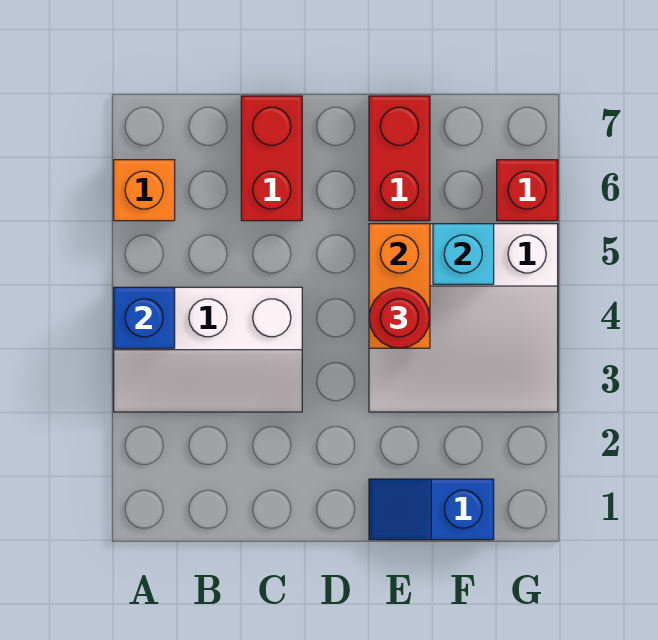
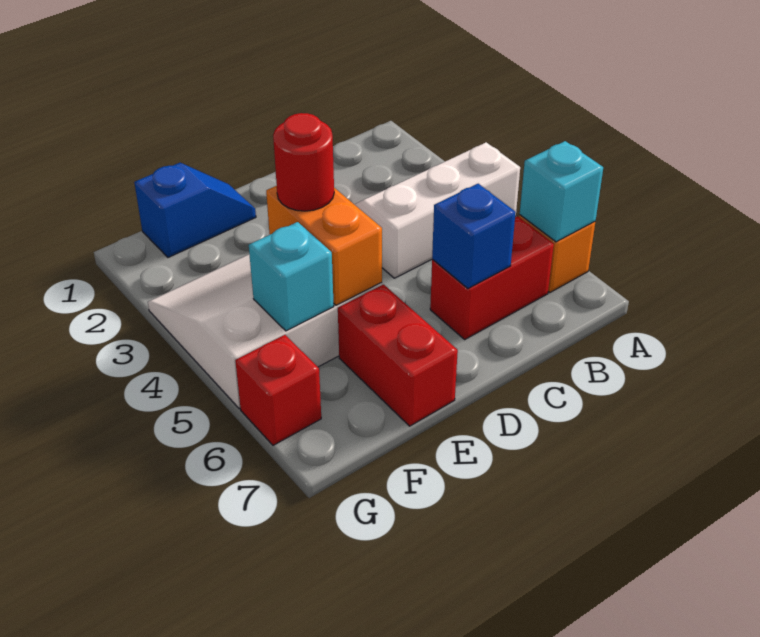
blue brick A4 level 2 -> blue brick C6 level 2
none -> cyan brick A6 level 2
red brick C6:C7 level 1 -> red brick B6:C6 level 1

